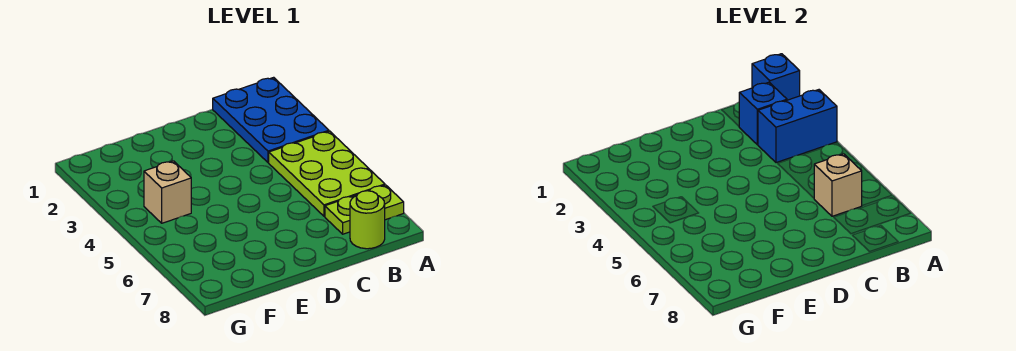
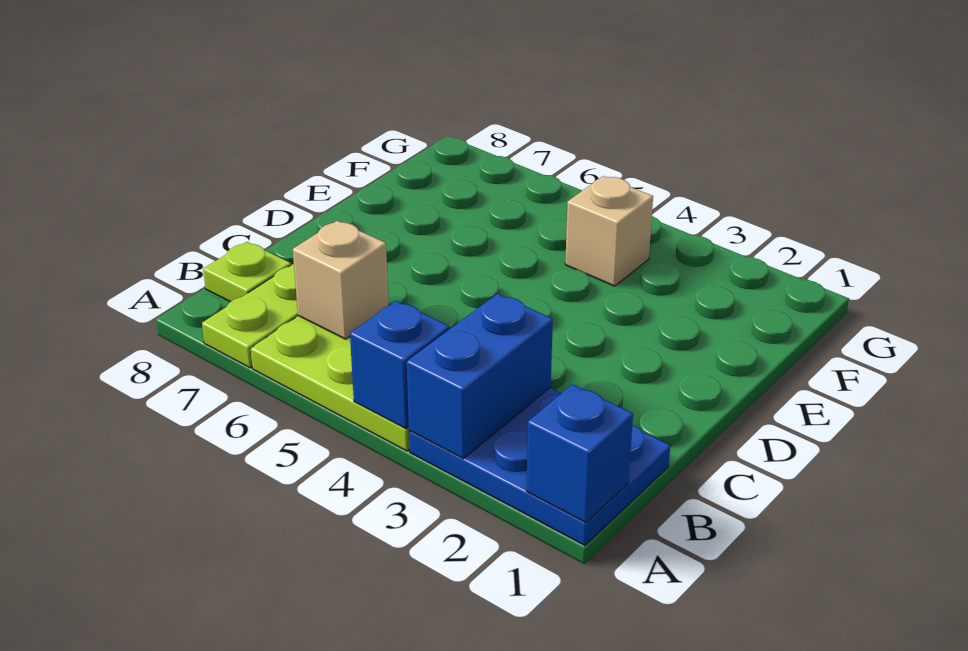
blue brick B2 level 2 -> blue brick A4 level 2
lime round brick B8 level 1 -> lime plate B8 level 1

